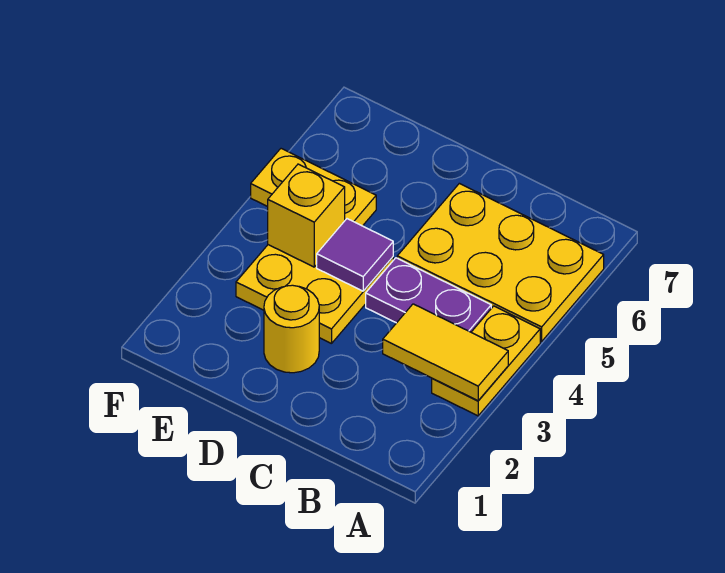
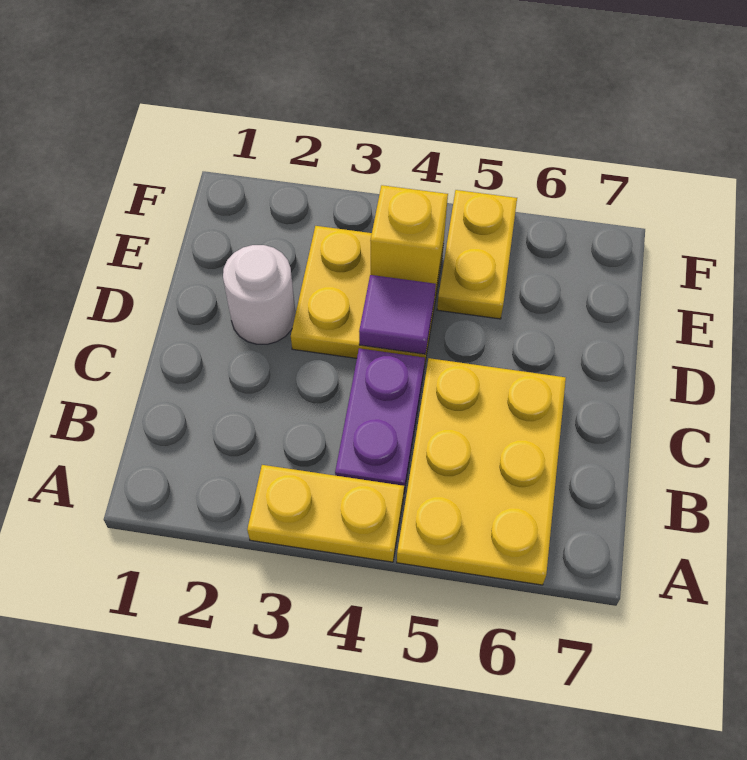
yellow tile A3:B3 level 2 -> none
yellow round brick D2 level 1 -> white round brick D2 level 1

